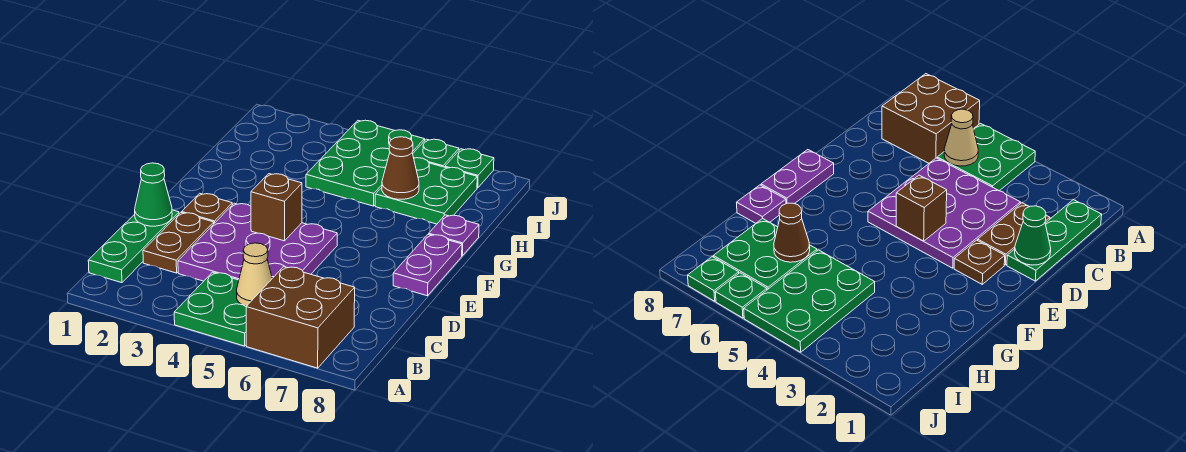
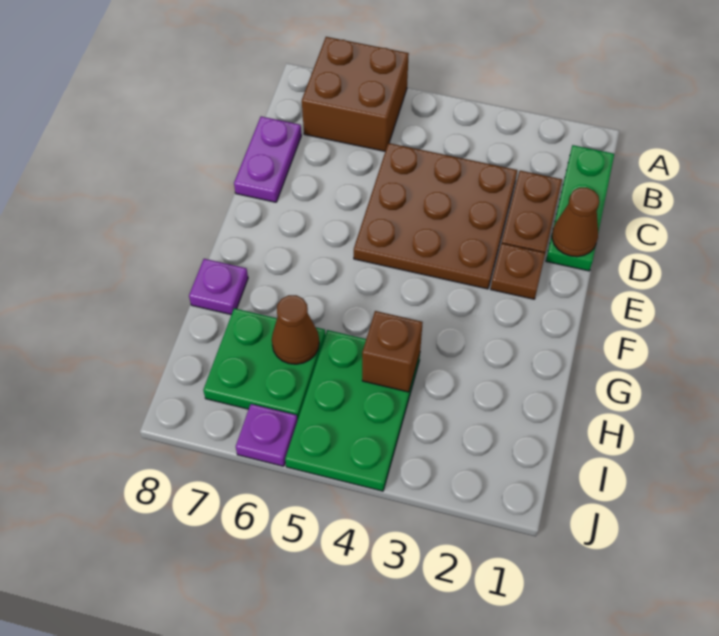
green plate A4:B5 level 1 -> none
tan cone B5 level 2 -> none
purple plate C3:E5 level 1 -> brown plate C3:E5 level 1
green cone D1 level 2 -> brown cone D1 level 2
brown brick E4 level 2 -> brown brick H4 level 2
purple plate E8:F8 level 1 -> purple plate C8:D8 level 1
green plate J6 level 1 -> purple plate J6 level 1
green plate J7 level 1 -> none

